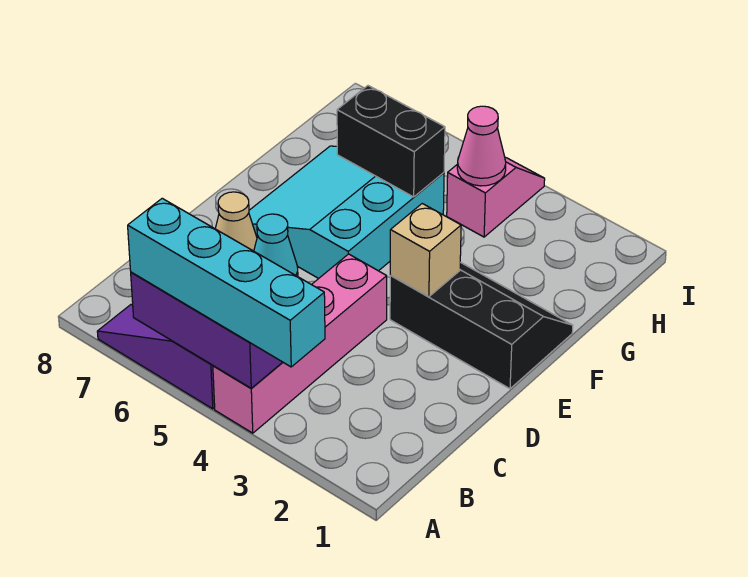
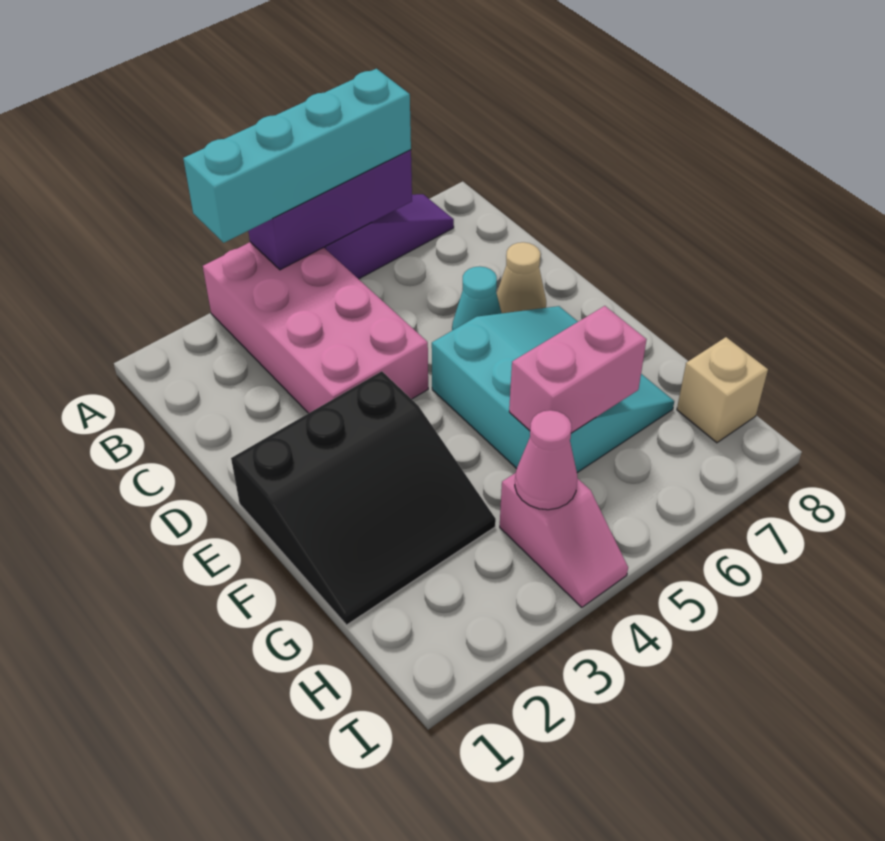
pink brick A4:D4 level 1 -> pink brick A3:D4 level 1
black slope E1:F3 level 1 top E -> black slope E1:G3 level 1 top E
tan brick E3 level 2 -> tan brick H8 level 1
black brick G5:G6 level 2 -> pink brick G5:G6 level 2

